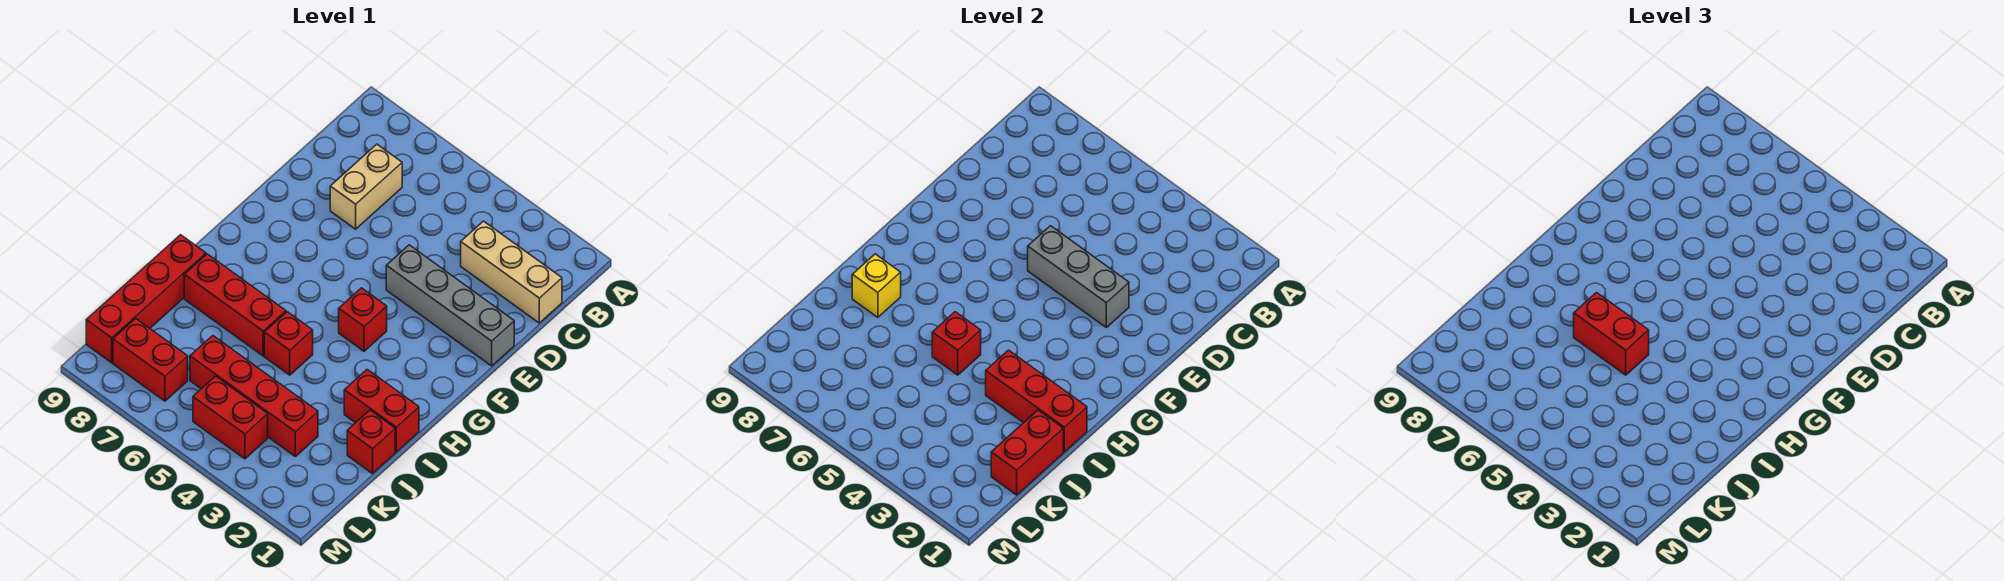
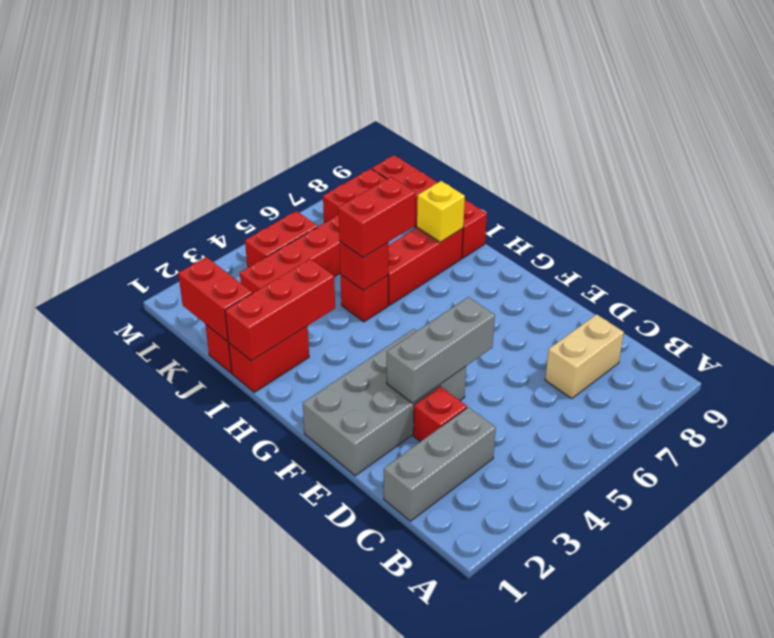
tan brick C1:C3 level 1 -> grey brick C1:C3 level 1
tan brick C7:D7 level 1 -> tan brick C7:C8 level 1
grey brick E1:E4 level 1 -> grey brick E1:F4 level 1
red brick G4 level 1 -> red brick D3 level 1

